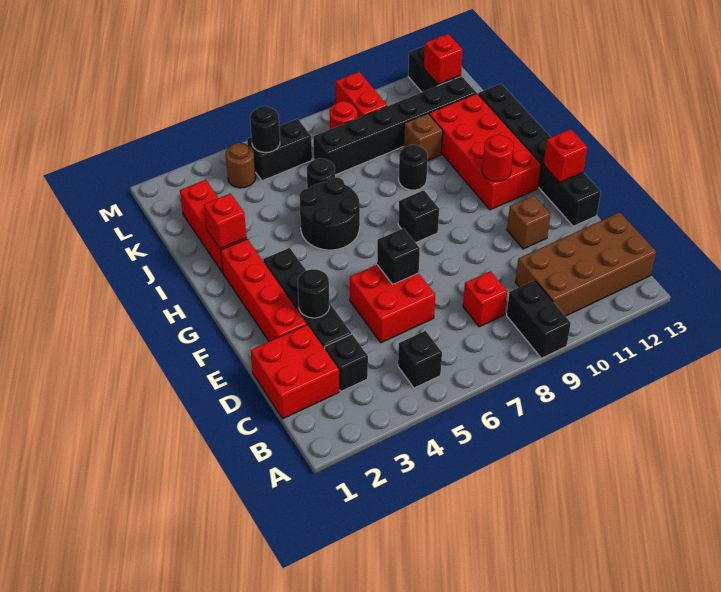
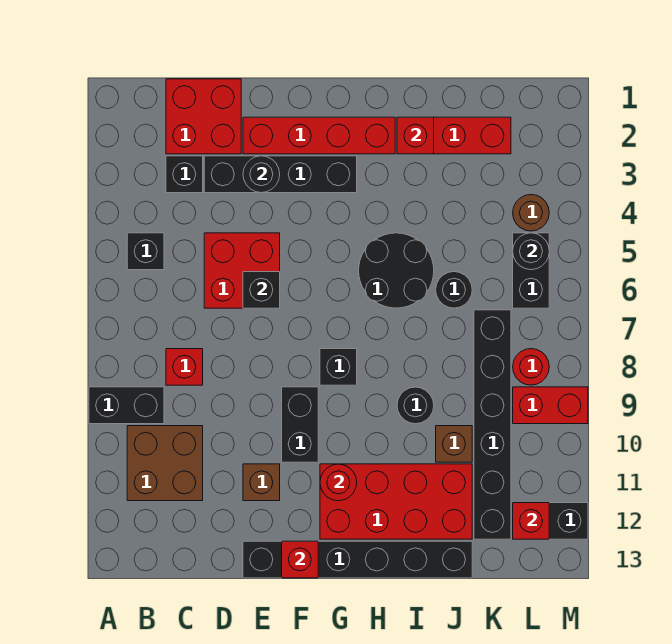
brown brick B10:C13 level 1 -> brown brick B10:C11 level 1
none -> black brick F9:F10 level 1

